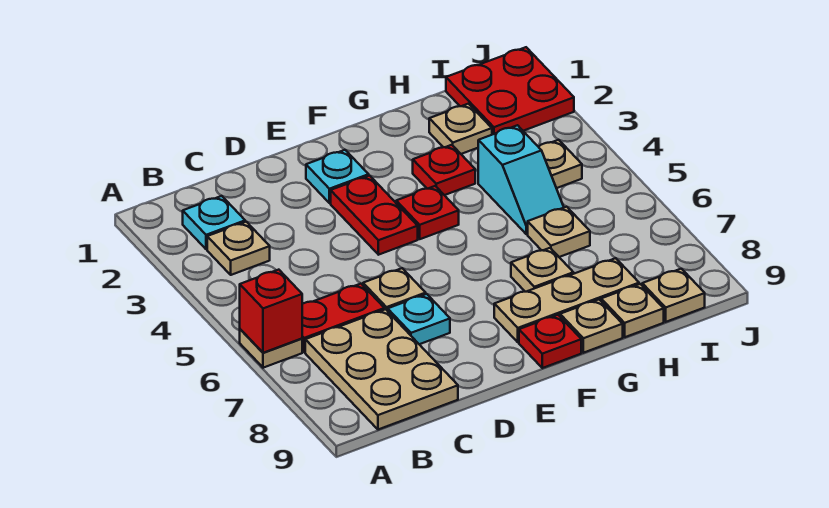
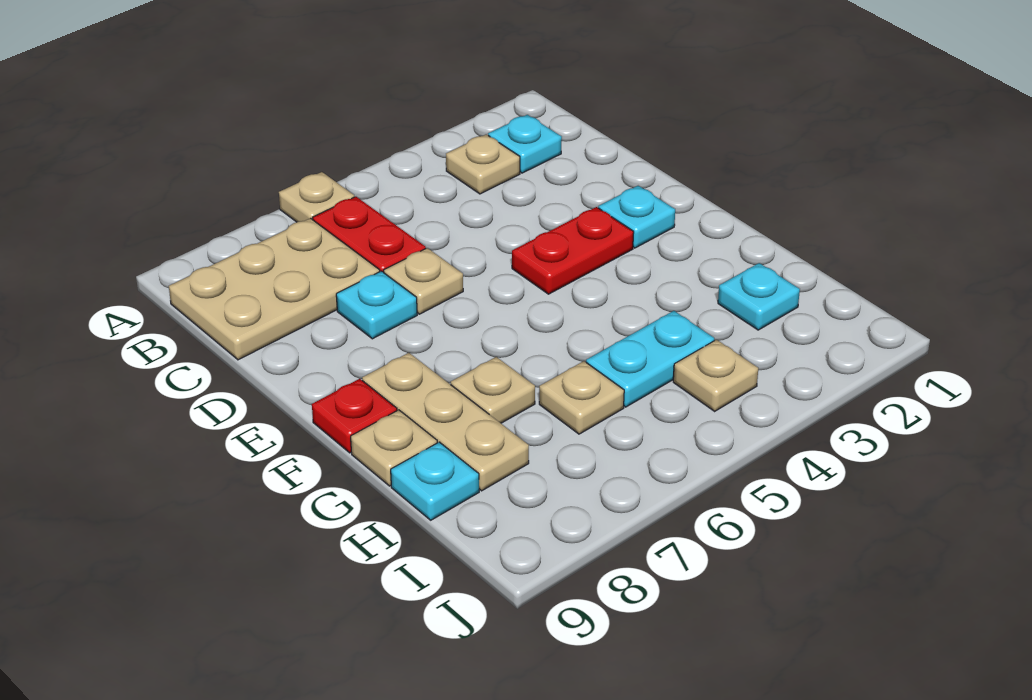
red brick A6 level 2 -> none
red plate F4 level 1 -> none
red plate G3 level 1 -> none
tan plate H2 level 1 -> cyan plate H2 level 1
cyan slope H4:H5 level 1 top 4 -> cyan plate H4:H5 level 1
tan plate H9 level 1 -> cyan plate H9 level 1
red plate I1:J2 level 1 -> none
tan plate I9 level 1 -> none

